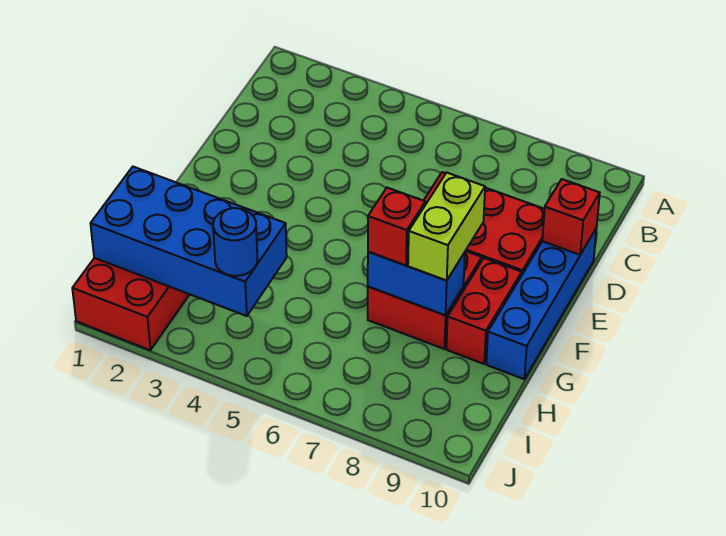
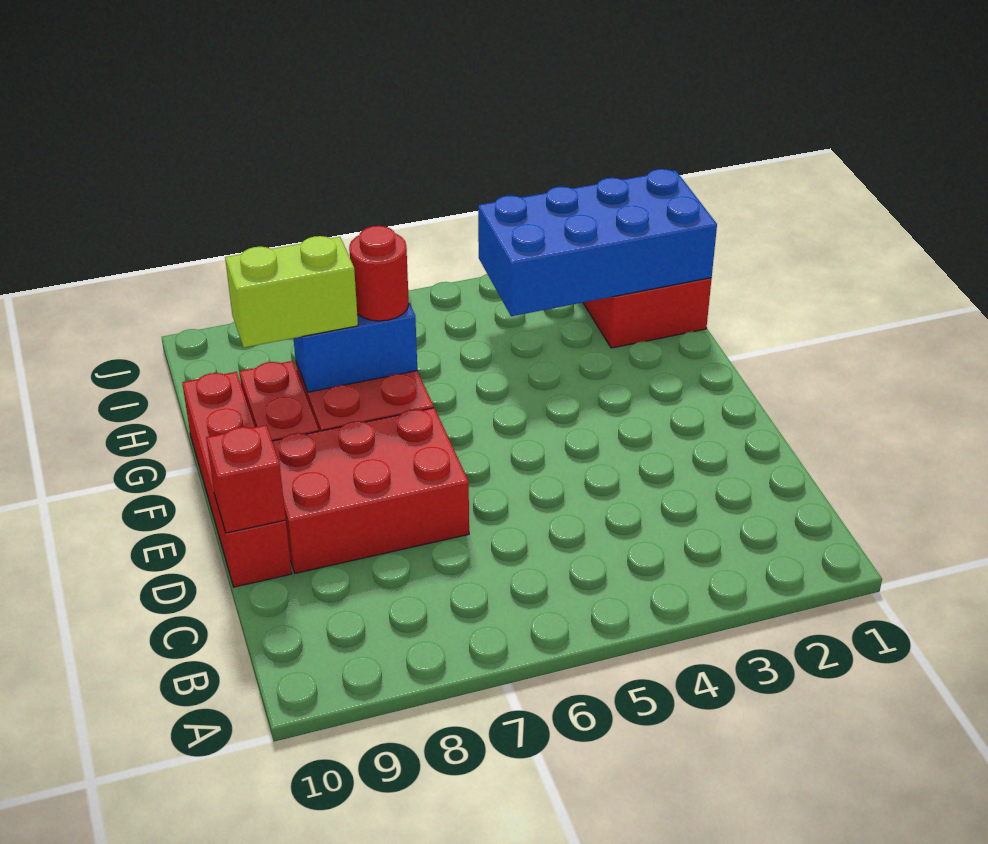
blue brick D10:G10 level 1 -> red brick D10:G10 level 1
lime brick F8:G8 level 3 -> lime brick G8:G9 level 3
red brick G7 level 3 -> red round brick G7 level 3
blue round brick I4 level 3 -> none

